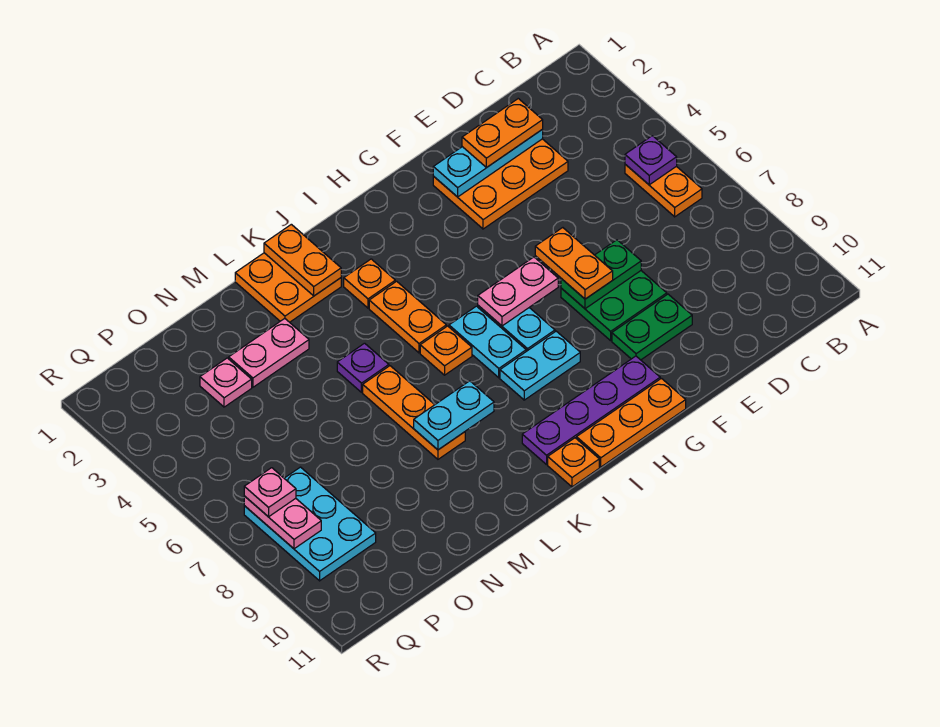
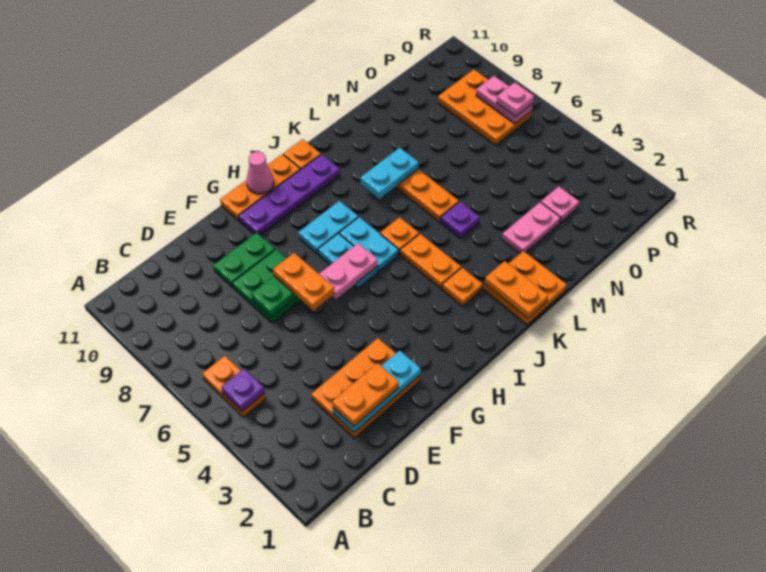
none -> pink cone H11 level 2
cyan plate P7:Q9 level 1 -> orange plate P7:Q9 level 1

